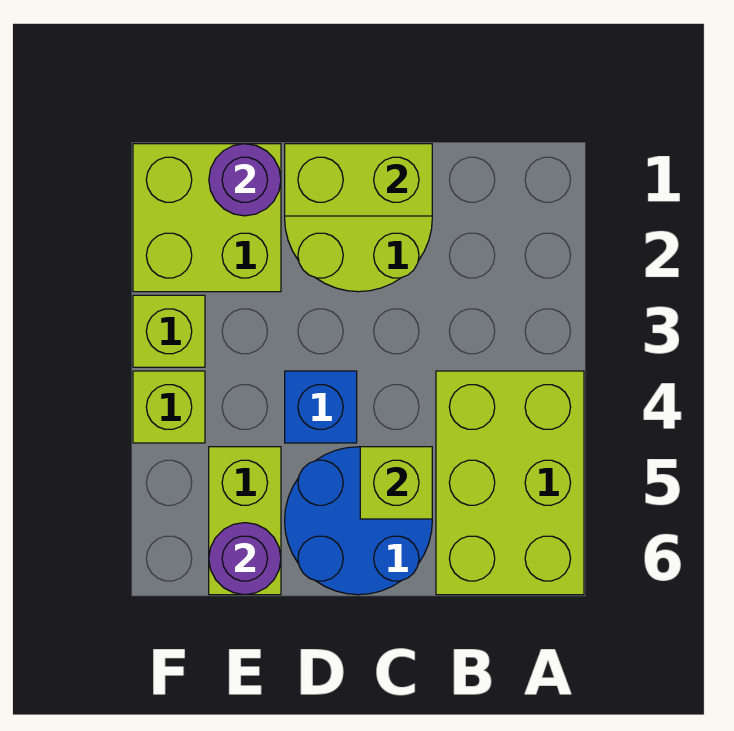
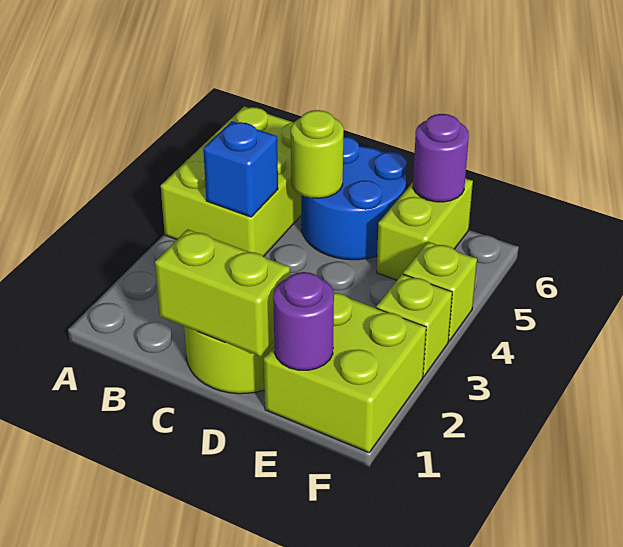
lime brick C5 level 2 -> lime round brick C5 level 2
blue brick D4 level 1 -> blue brick B4 level 2

